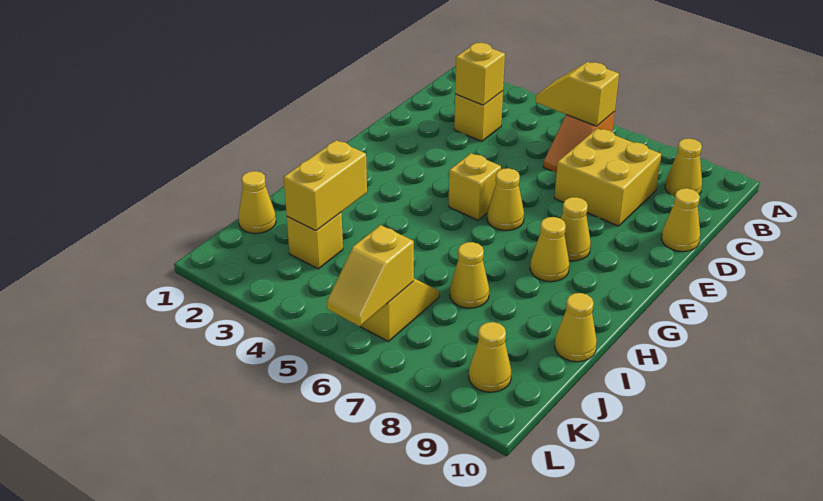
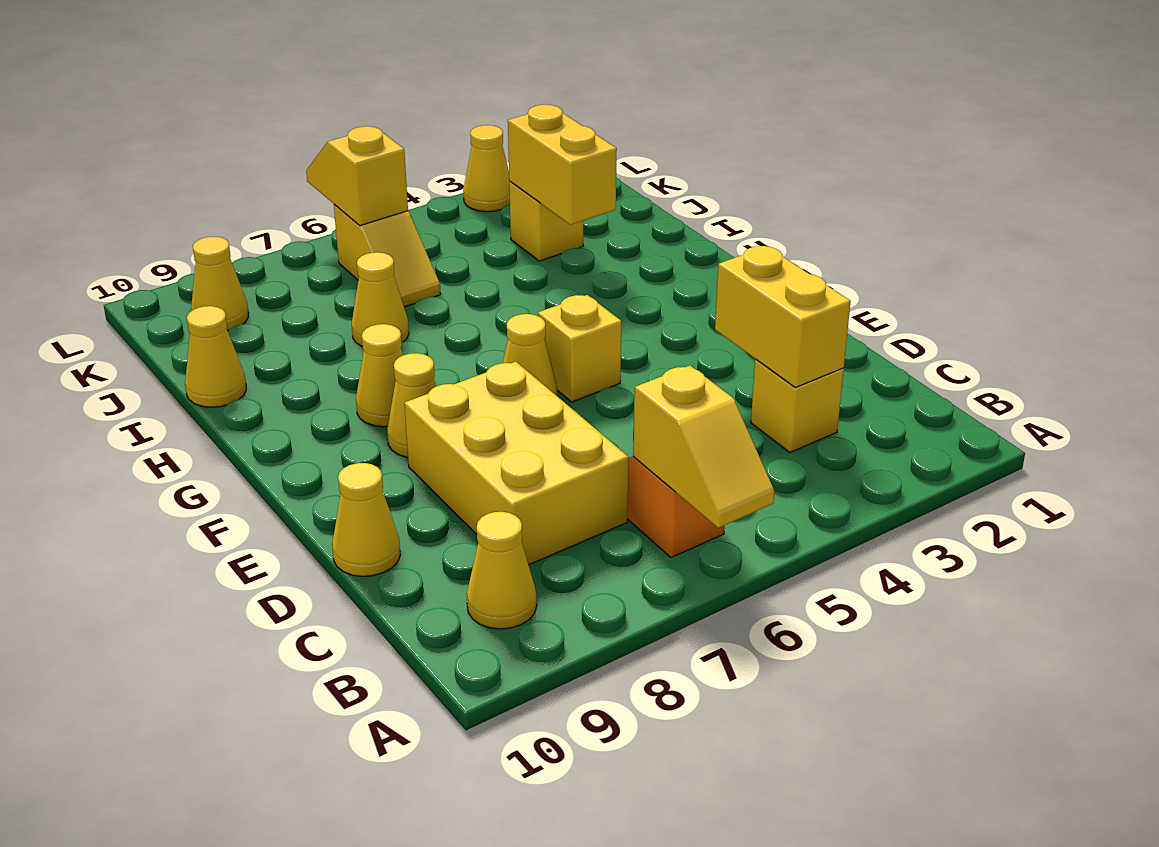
yellow slope B5:B6 level 2 top 6 -> yellow slope A6:B6 level 2 top B
yellow brick C3 level 2 -> yellow brick C3:D3 level 2
yellow brick C7:D8 level 1 -> yellow brick C7:E8 level 1
yellow cone J1 level 1 -> yellow cone L3 level 1

